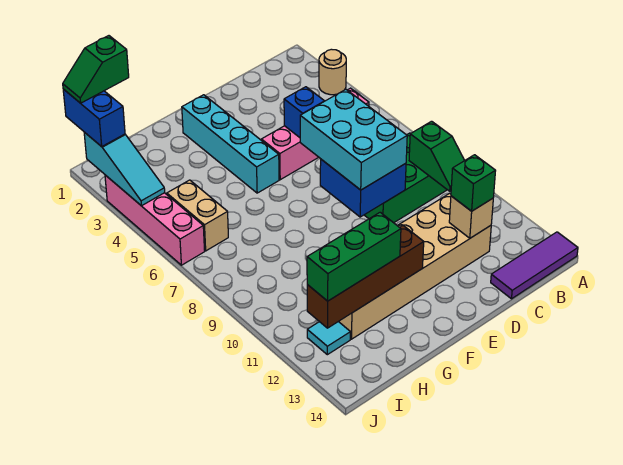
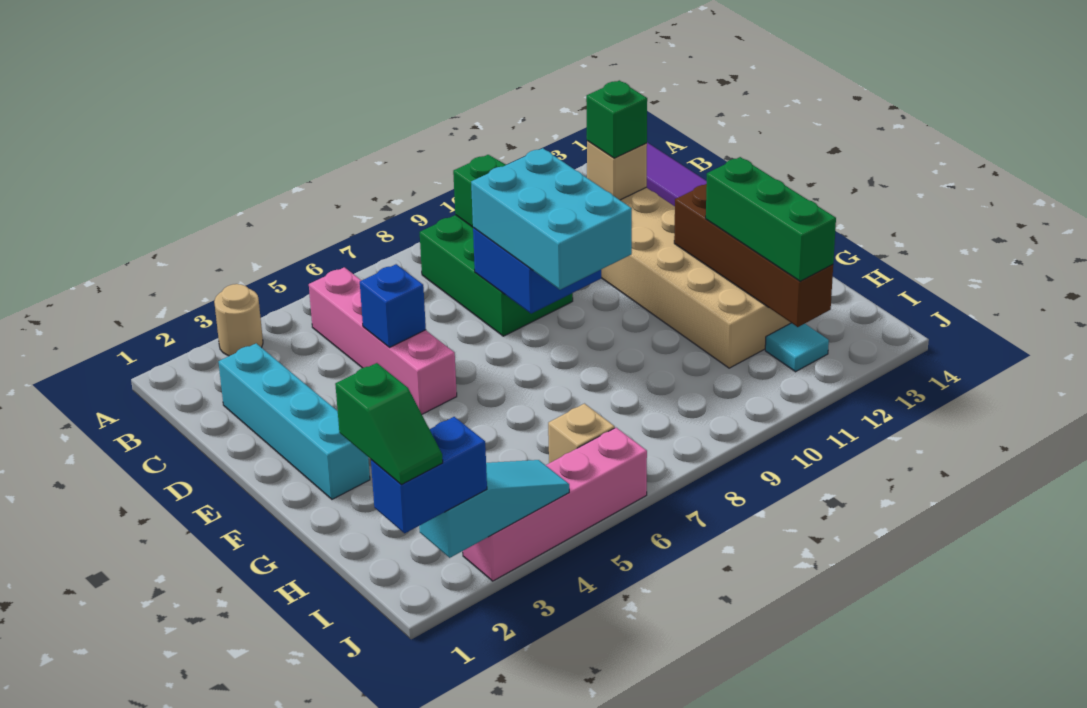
cyan brick D7:E9 level 3 -> cyan brick D8:F9 level 3
cyan brick F2:F5 level 1 -> cyan brick C2:F2 level 1
tan brick I5:I6 level 1 -> tan brick I6 level 1

